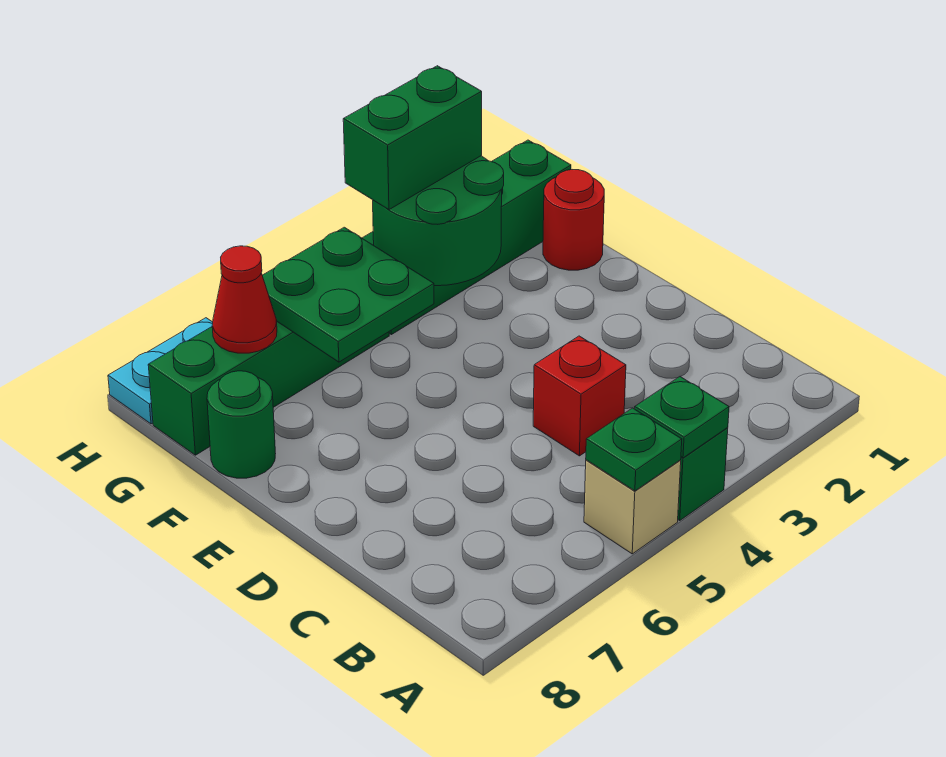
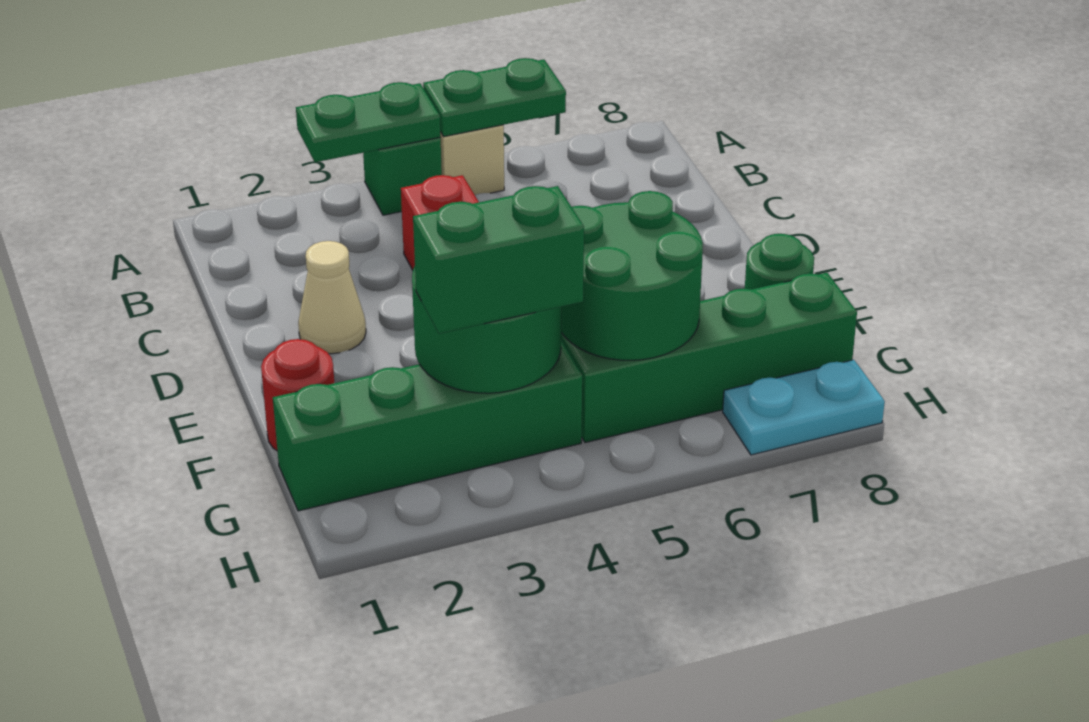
green plate A4 level 2 -> green plate A3:A4 level 2
green plate A5 level 2 -> green plate A5:A6 level 2
none -> tan cone D2 level 1
green plate F5:G6 level 2 -> green round brick F5:G6 level 2
red cone G7 level 2 -> none

